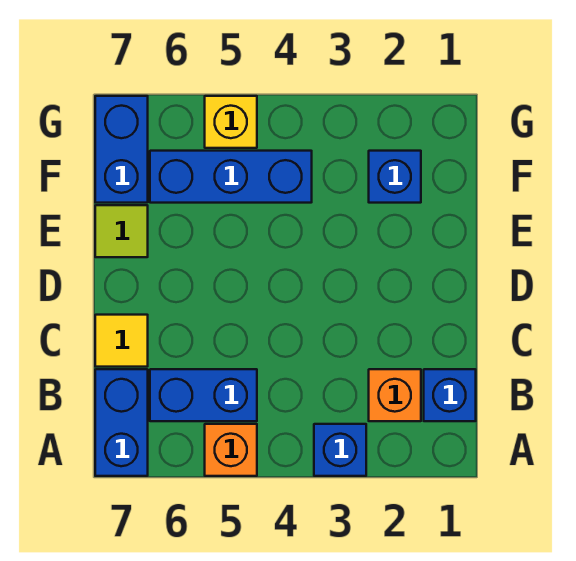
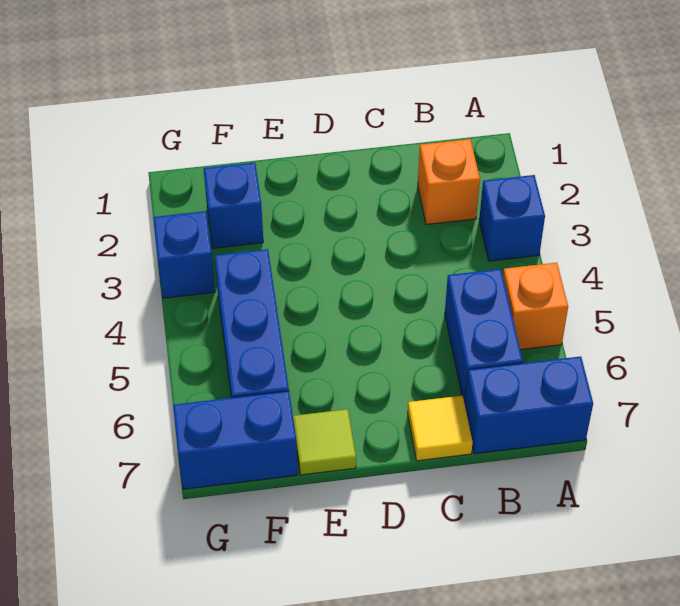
blue brick B1 level 1 -> blue brick G3 level 1
yellow brick G5 level 1 -> none

